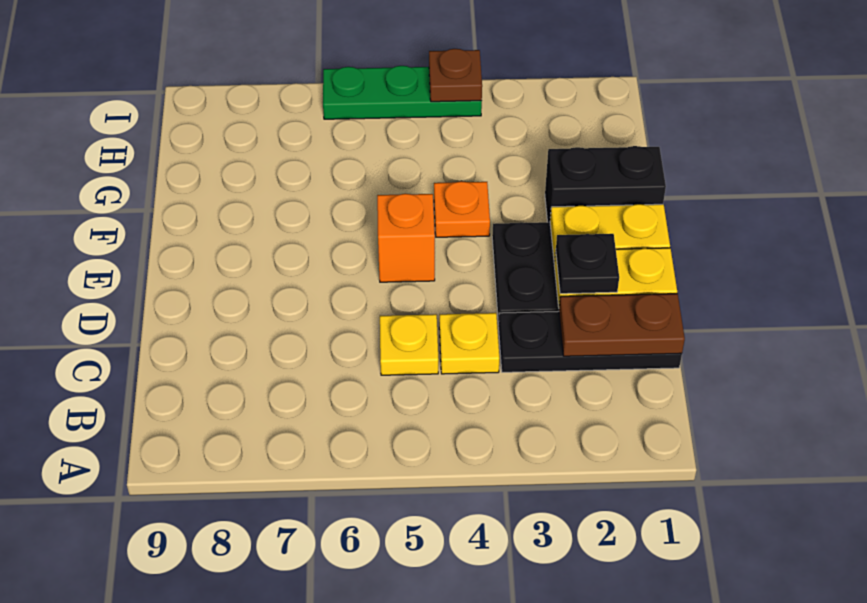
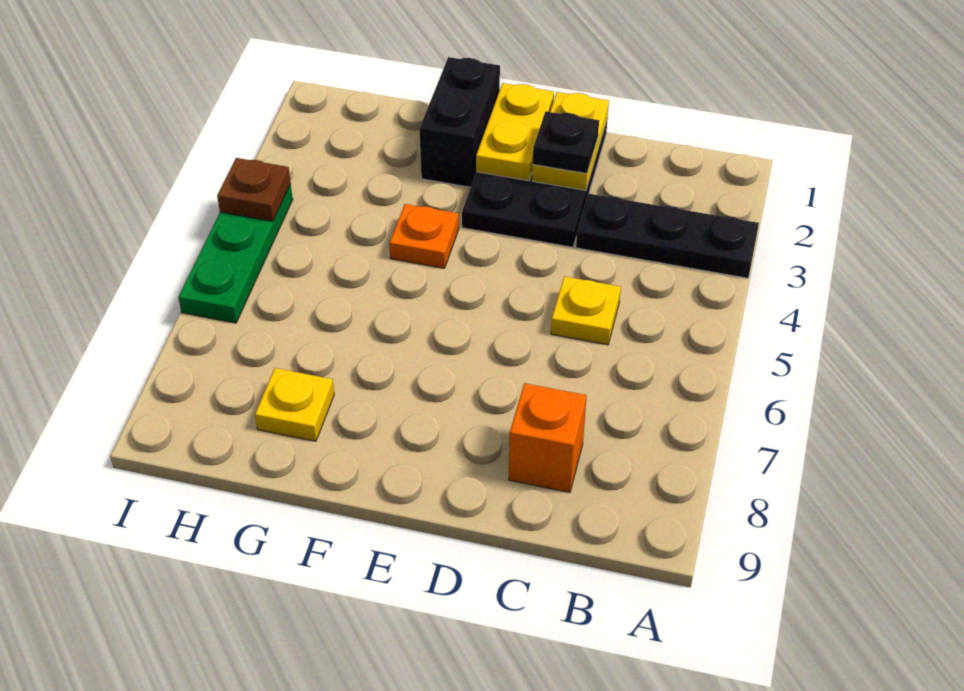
black plate C1:C3 level 1 -> black plate A3:C3 level 1
brown plate C1:C2 level 2 -> none
yellow plate C4 level 1 -> yellow plate G8 level 1
orange brick E5 level 1 -> orange brick C8 level 1

